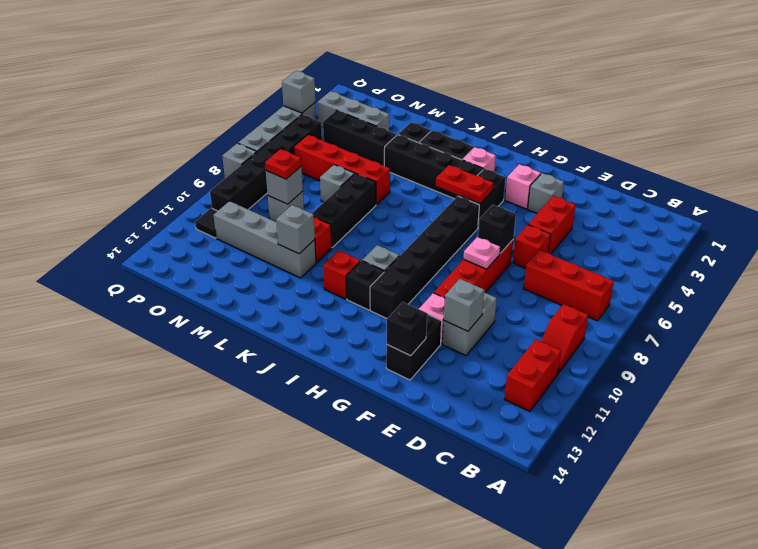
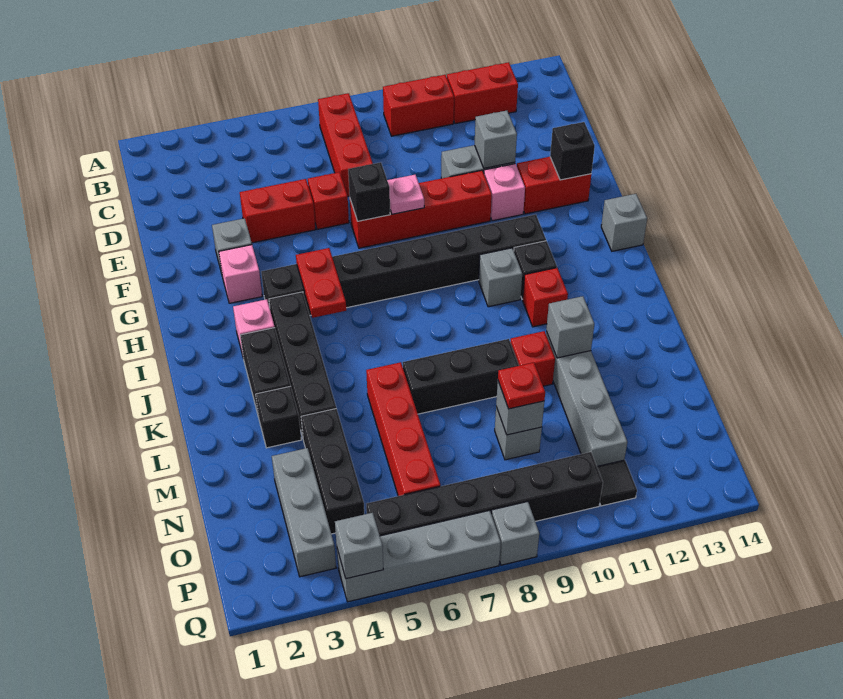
red slope B9:B10 level 1 top 9 -> red brick B9:B10 level 1
black brick F12:F13 level 1 -> red brick F12:F13 level 1
grey brick M7 level 1 -> grey brick H14 level 1

